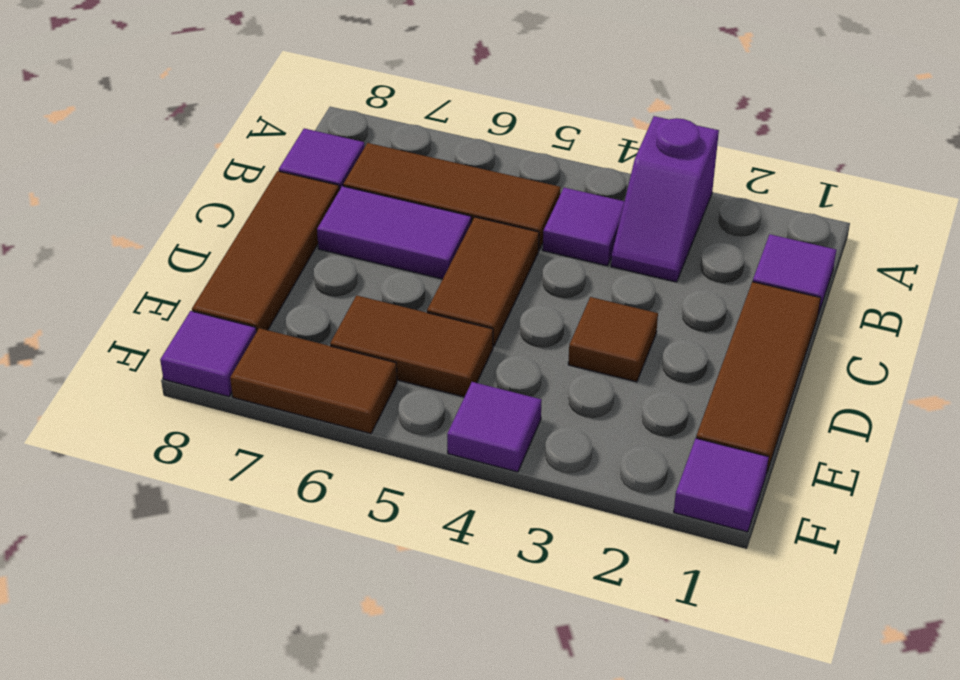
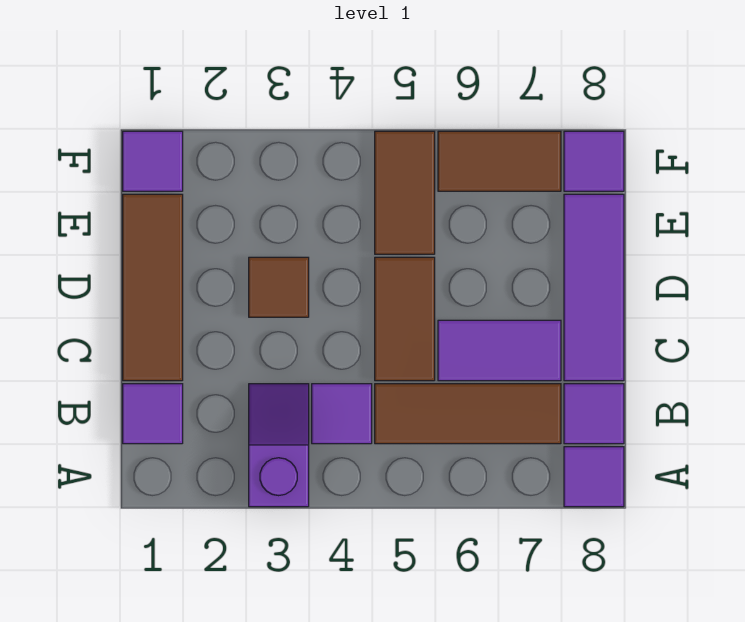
brown tile C8:E8 level 1 -> purple tile C8:E8 level 1
brown tile E5:E6 level 1 -> brown tile E5:F5 level 1
purple tile F4 level 1 -> purple tile A8 level 1

